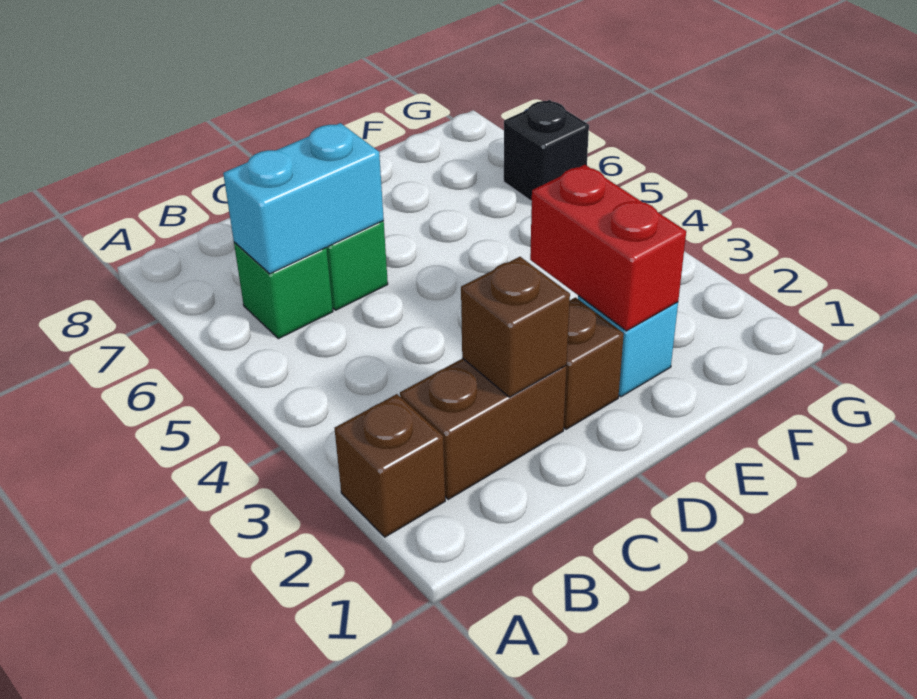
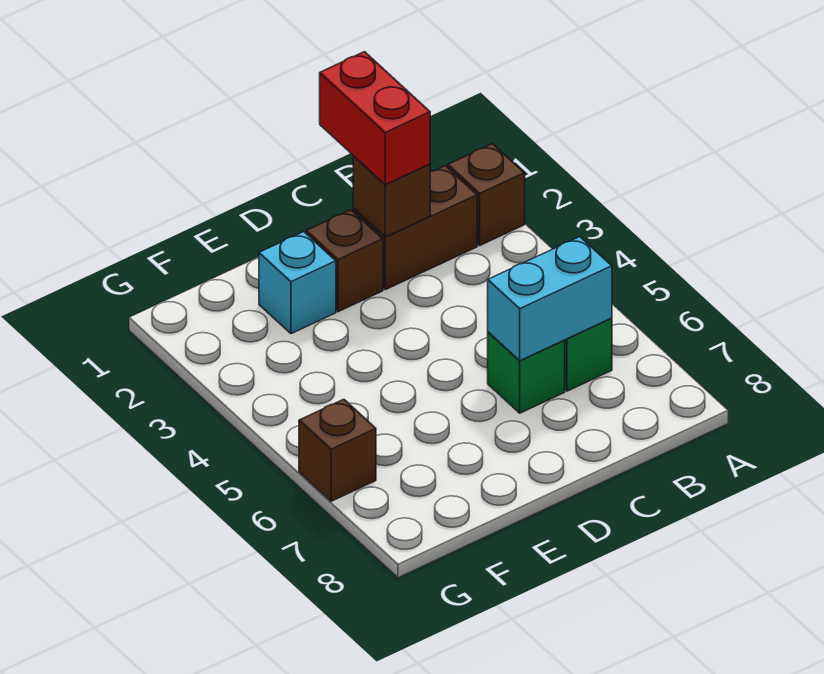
red brick E2:E3 level 2 -> red brick C1:C2 level 3
black brick G6 level 1 -> brown brick G6 level 1

